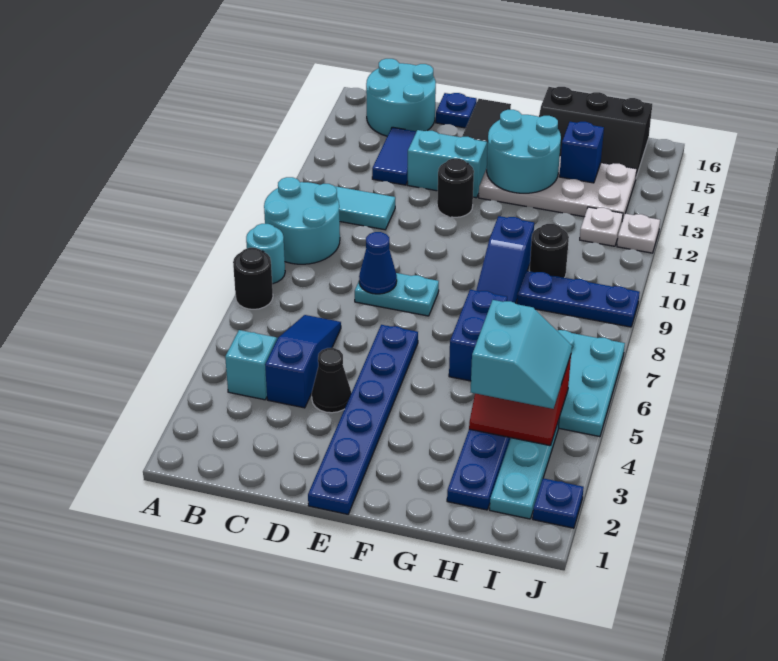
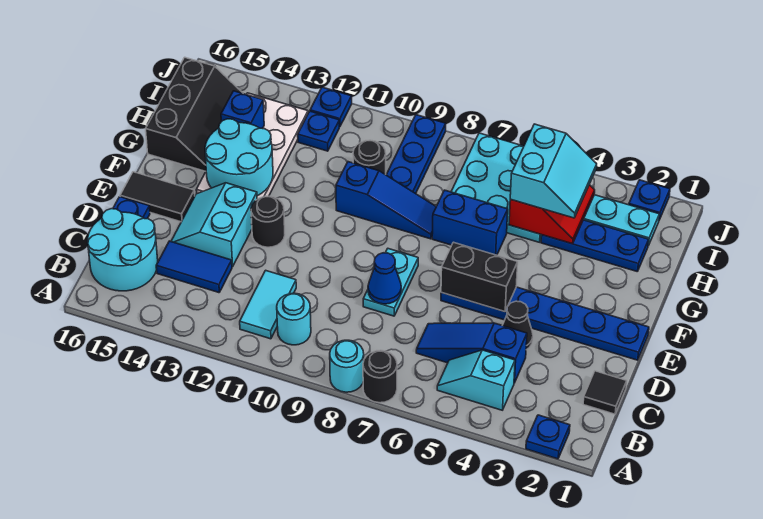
none -> blue plate A2 level 1
cyan round brick A9:B10 level 1 -> cyan round brick B10 level 1
none -> black tile C1 level 1
none -> black brick E5:E6 level 2
cyan slope H4:I5 level 3 top H -> cyan slope H4:I5 level 3 top 5
white plate I12 level 1 -> blue plate I12 level 1
white plate J12 level 1 -> blue plate J12 level 1

